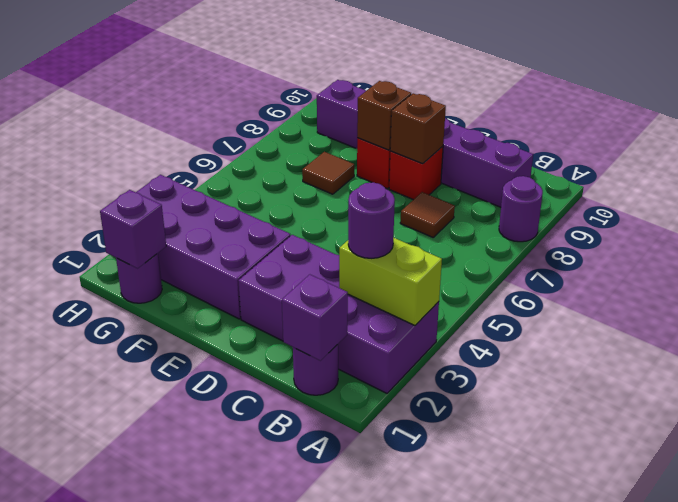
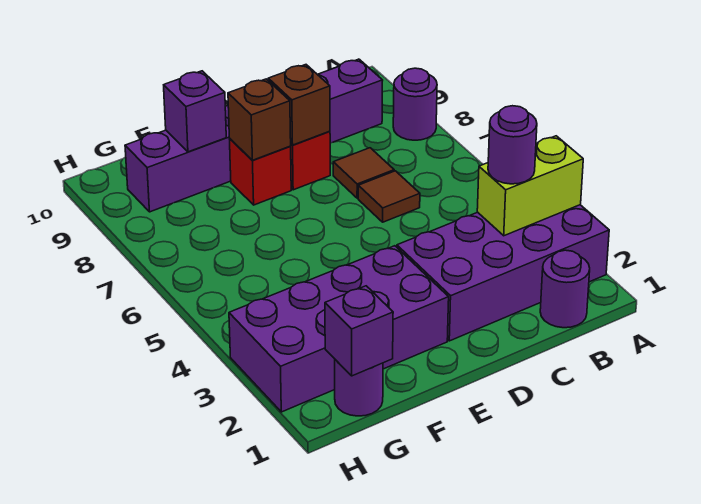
purple brick B1 level 2 -> purple brick F9 level 2
brown tile F7 level 1 -> brown tile C6 level 1

